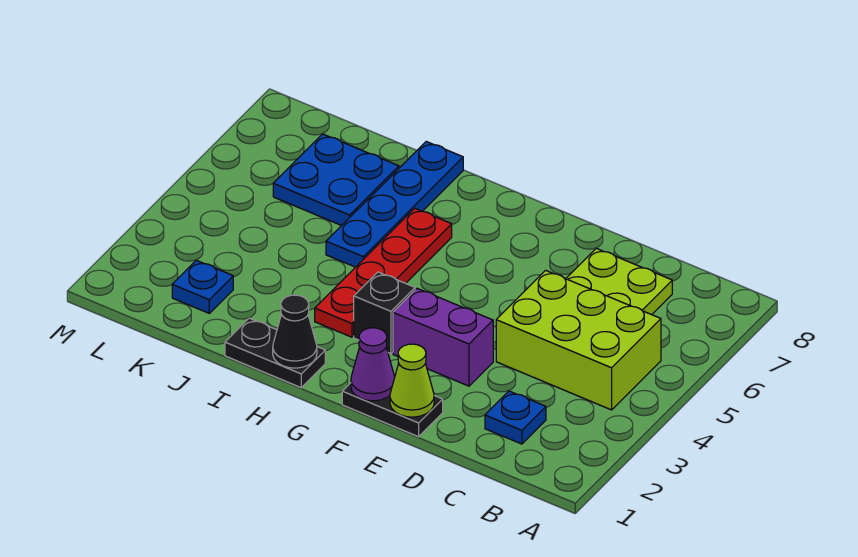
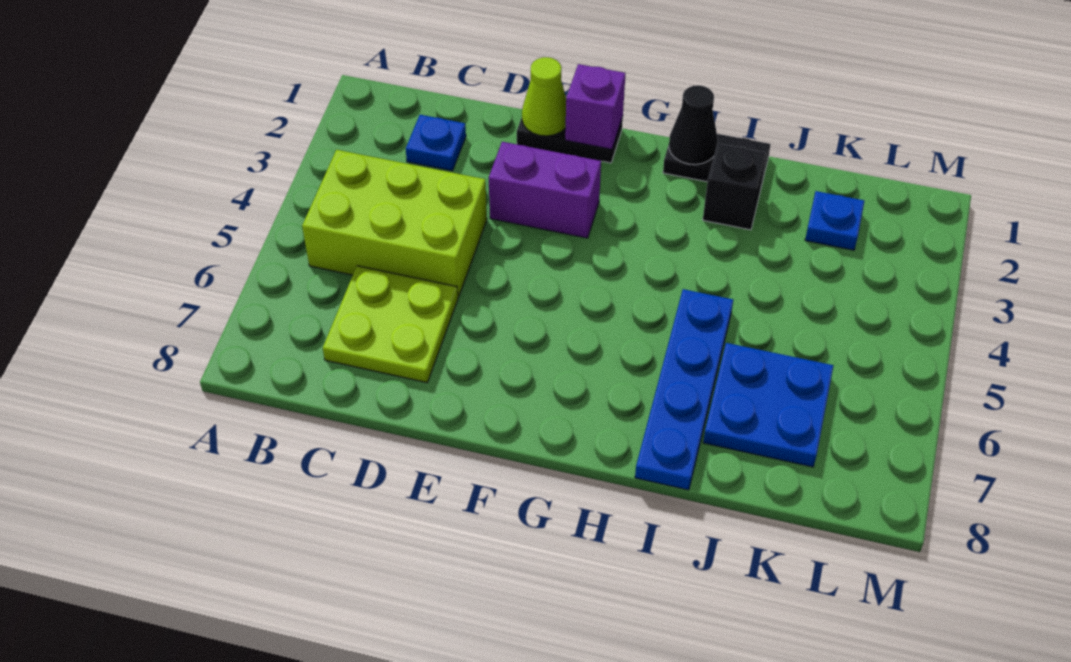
purple cone F1 level 2 -> purple brick F1 level 2
black brick G3 level 1 -> black brick I2 level 1
red plate H3:H6 level 1 -> none

